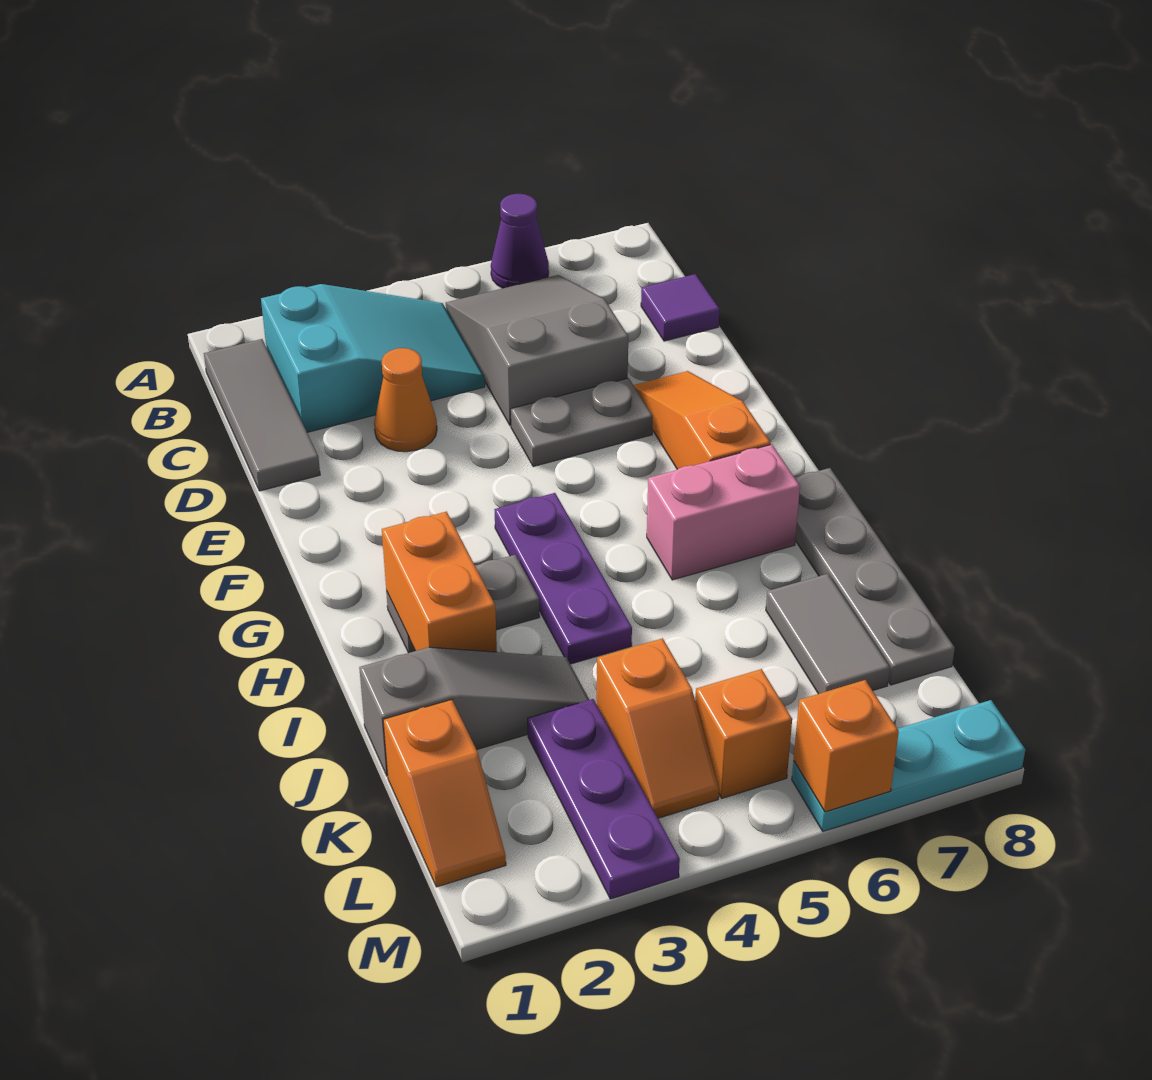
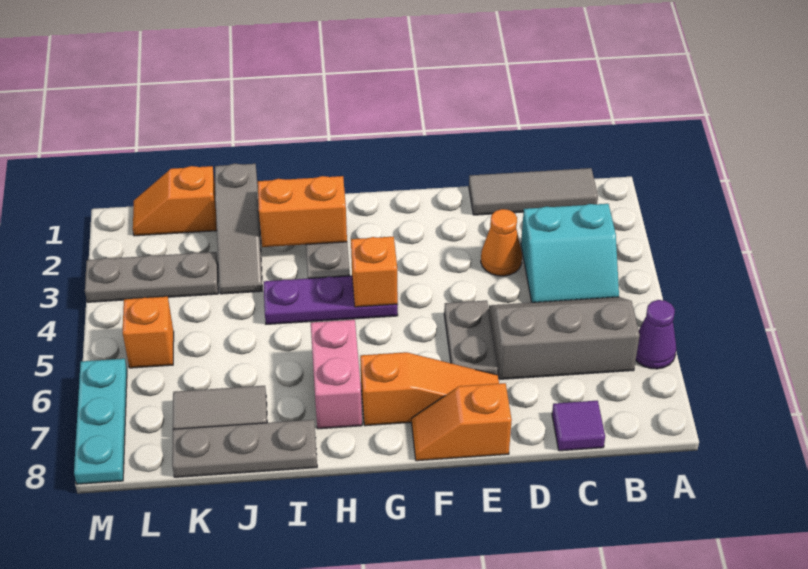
cyan slope B2:C4 level 1 top 2 -> cyan slope B3:C4 level 1 top 3
grey slope B5:D6 level 1 top D -> grey slope B5:D6 level 1 top 6
grey plate H8:K8 level 1 -> grey plate I8:K8 level 1
purple plate K3:M3 level 1 -> grey plate K3:M3 level 1
orange slope K4:L4 level 1 top K -> orange slope E8:F8 level 1 top E
orange brick M6 level 2 -> orange brick G4 level 2

